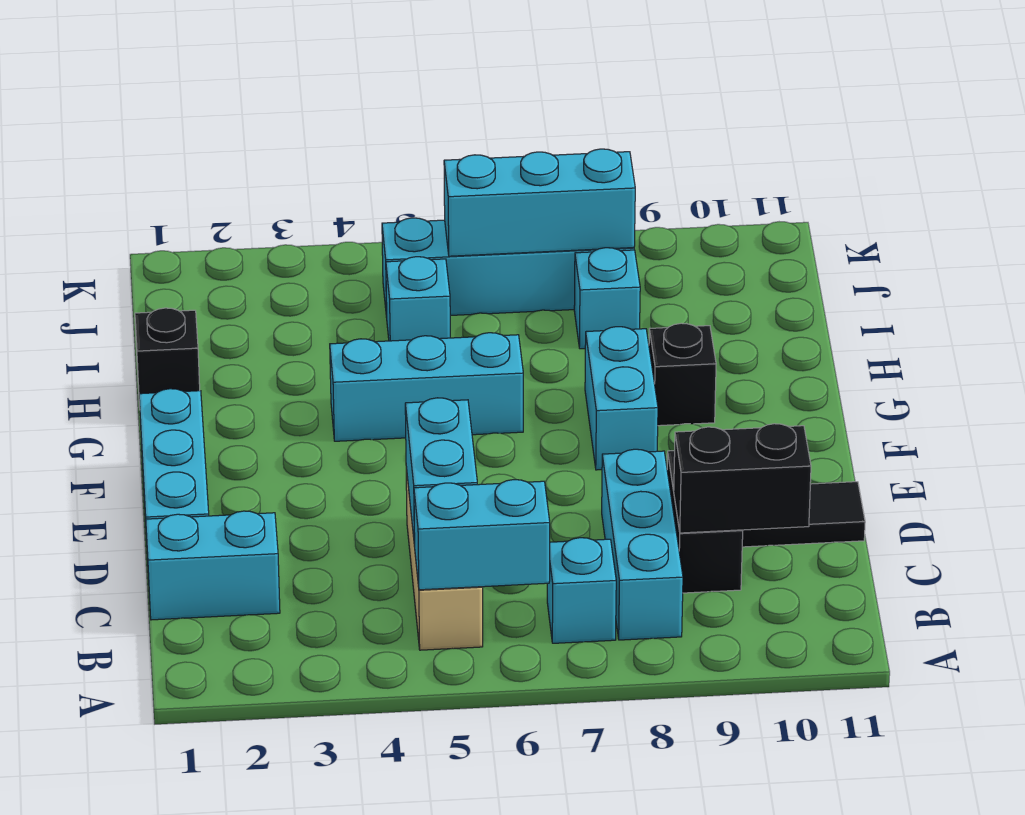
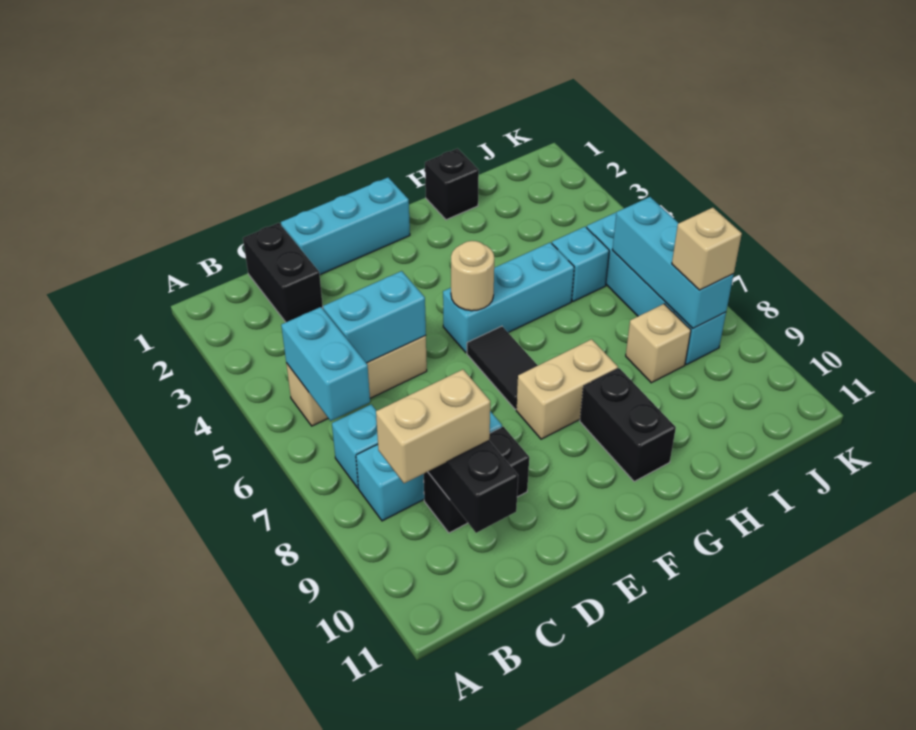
none -> tan brick B9:C9 level 3
cyan brick C1:C2 level 1 -> black brick C1:C2 level 1
black tile D10:D11 level 1 -> black tile F6:F7 level 1
none -> tan round brick F5 level 2
cyan brick F8:G8 level 1 -> tan brick F8:G8 level 1
cyan brick G4:G6 level 1 -> cyan brick F5:H5 level 1
black brick G9 level 1 -> black brick G9:G10 level 1
cyan brick I8 level 1 -> tan brick I8 level 1
none -> tan brick J8 level 3

